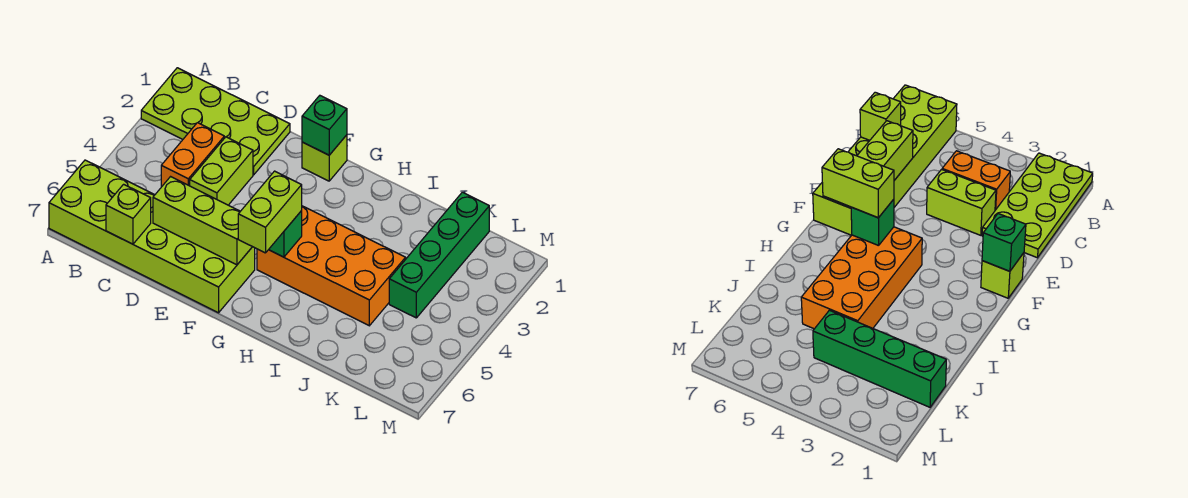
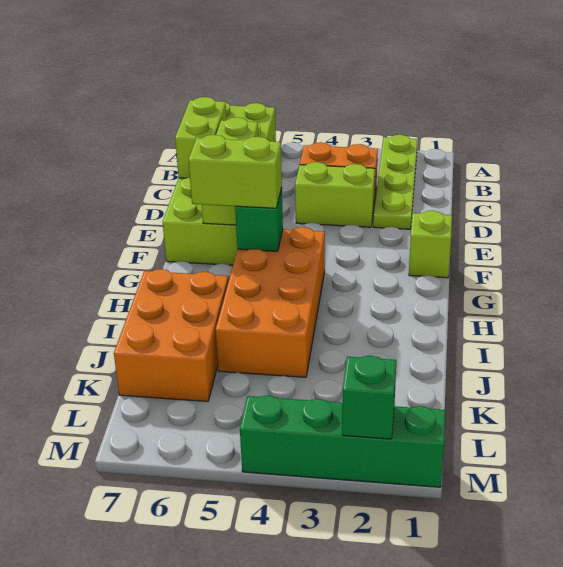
lime plate A1:D2 level 1 -> lime plate A2:D2 level 1
lime brick C7 level 2 -> lime brick C7:D7 level 2
green brick F1 level 2 -> green brick M2 level 2
none -> orange brick I6:K7 level 1
green brick K1:K4 level 1 -> green brick M1:M4 level 1

